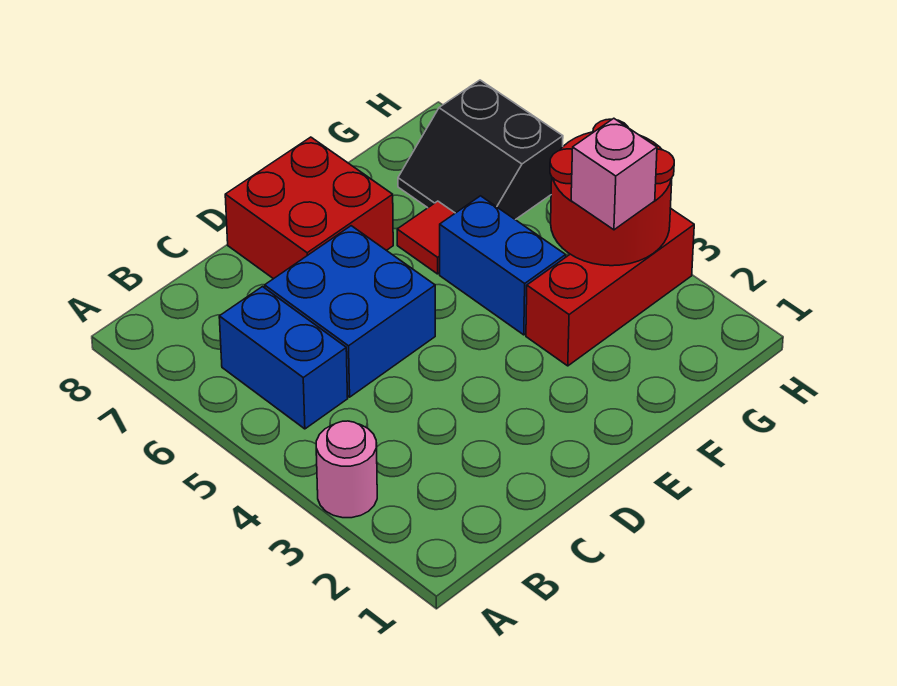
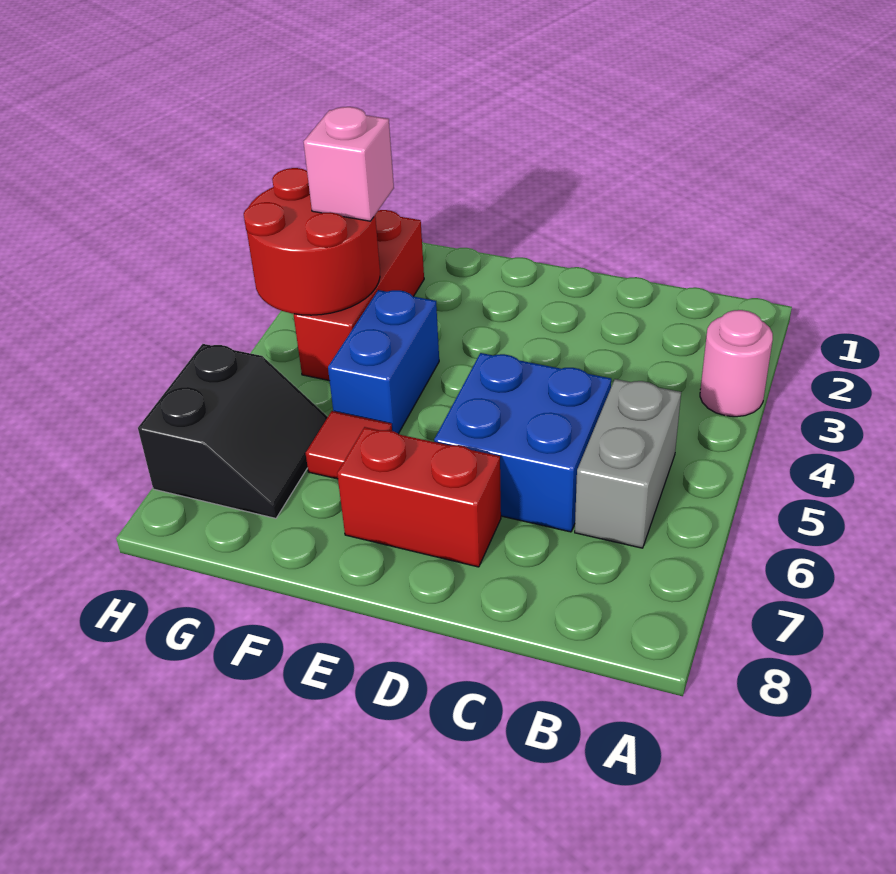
blue brick B5:B6 level 1 -> grey brick B5:B6 level 1
red brick D7:E8 level 1 -> red brick D7:E7 level 1
red brick F3:H3 level 1 -> red brick G2:G4 level 1

